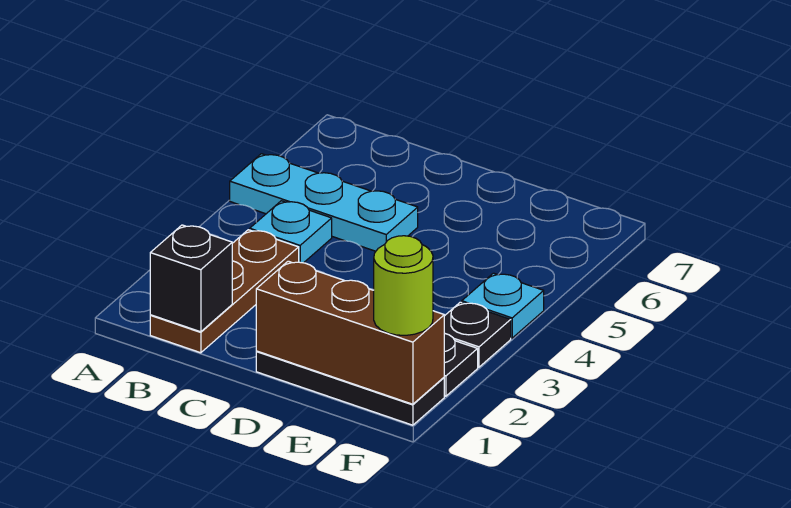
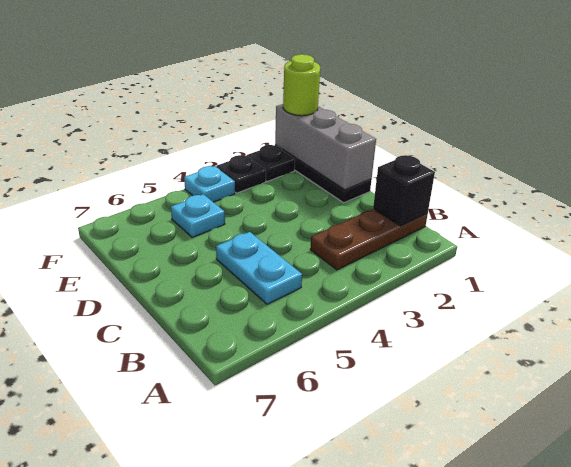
cyan plate A5:C5 level 1 -> cyan plate B5:C5 level 1
cyan plate B4 level 1 -> cyan plate E5 level 1
brown brick D1:F1 level 2 -> grey brick D1:F1 level 2

